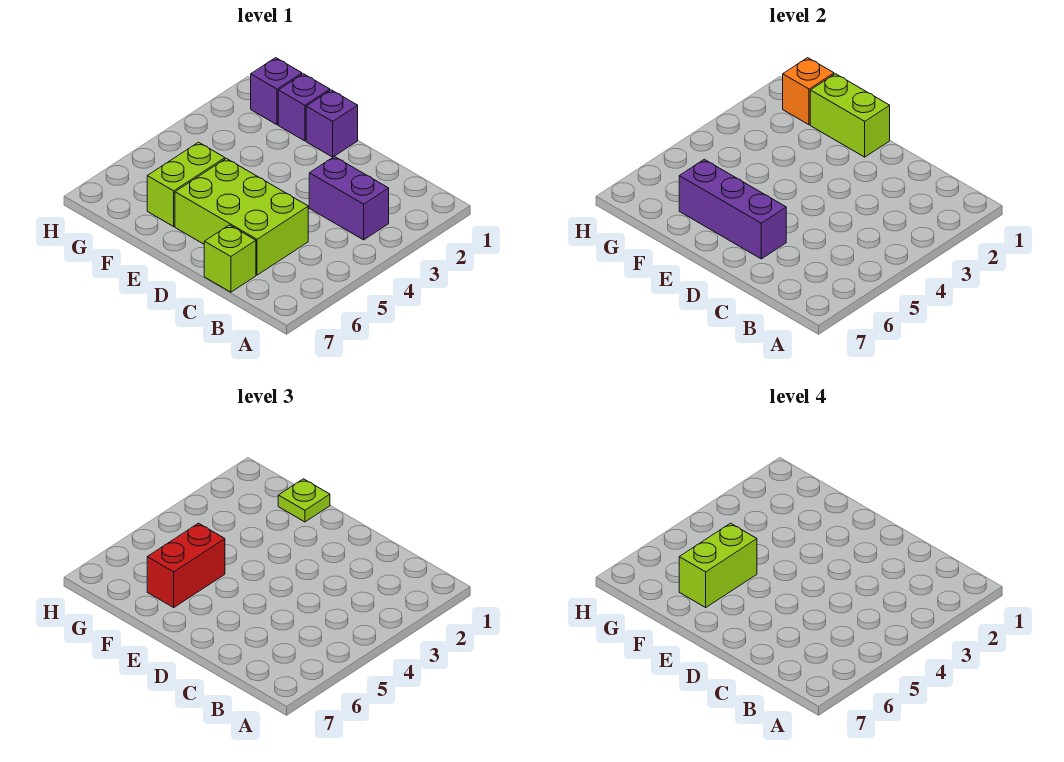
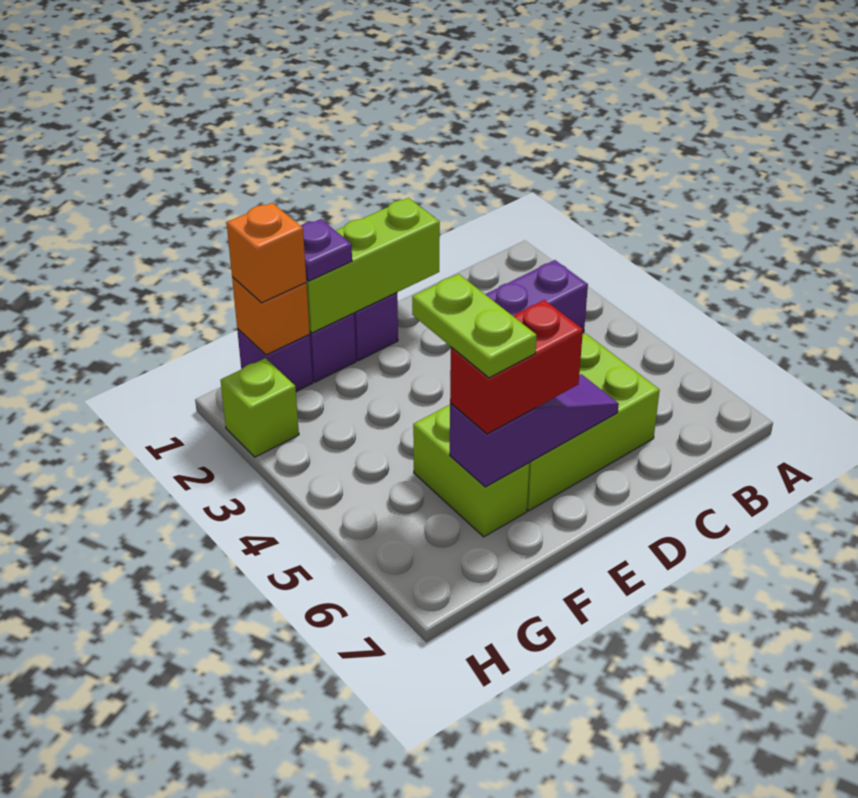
lime brick C7 level 1 -> lime brick H2 level 1
purple brick D6:F6 level 2 -> purple slope D6:F6 level 2 top F
lime brick E1:F1 level 2 -> lime brick D1:F1 level 2
lime plate F1 level 3 -> purple plate F1 level 3
red brick F5:F6 level 3 -> red brick E6:F6 level 3
lime brick F5:F6 level 4 -> lime plate F5:F6 level 4
none -> orange brick G1 level 3

